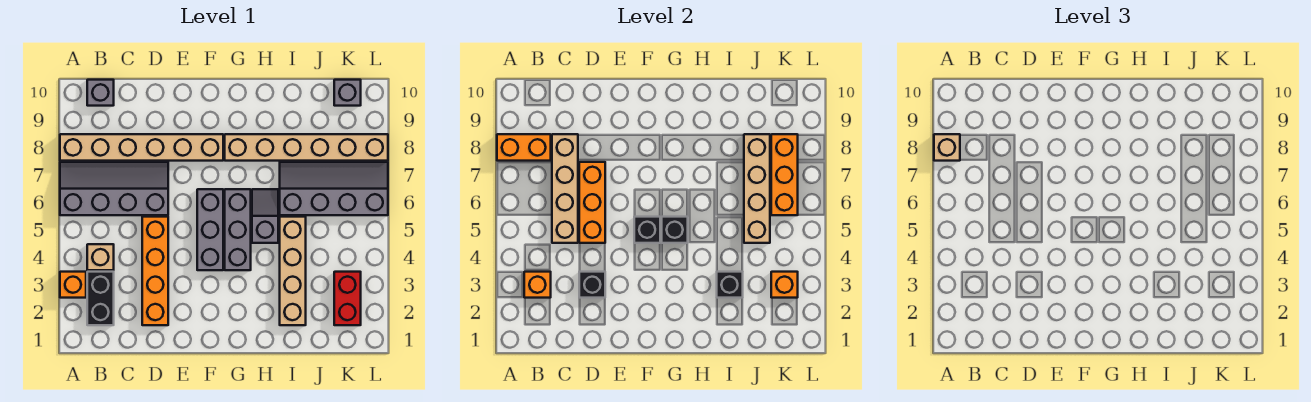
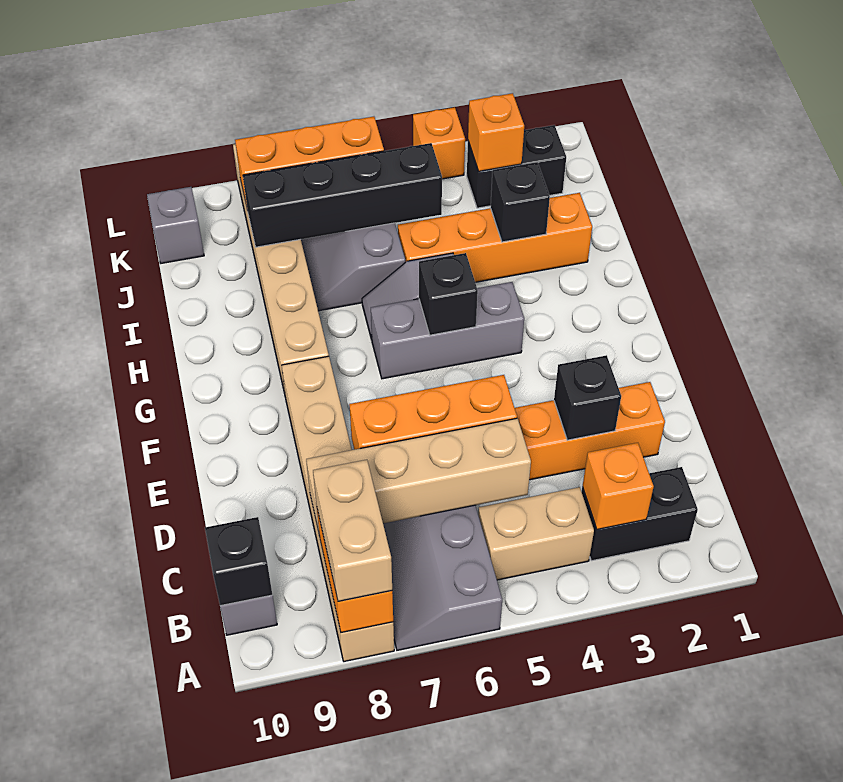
orange brick A3 level 1 -> orange brick L4 level 1
tan brick A8 level 3 -> tan brick A8:B8 level 3
tan brick B4 level 1 -> tan brick B4:B5 level 1
grey brick F4:F6 level 1 -> none
black brick F5 level 2 -> black brick B10 level 2
tan brick I2:I5 level 1 -> orange brick I2:I5 level 1
tan brick J5:J8 level 2 -> black brick J5:J8 level 2
red brick K2:K3 level 1 -> black brick K2:K3 level 1

